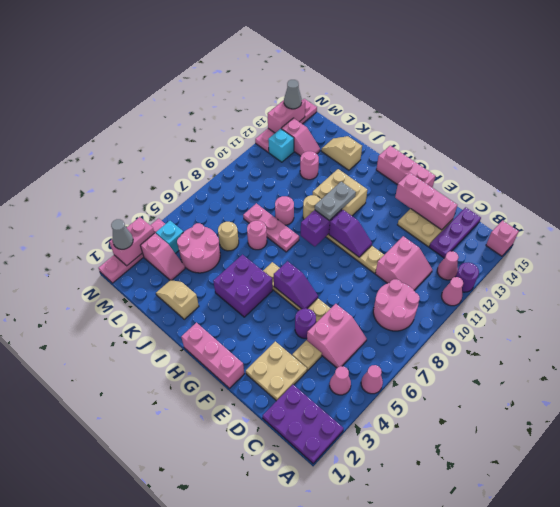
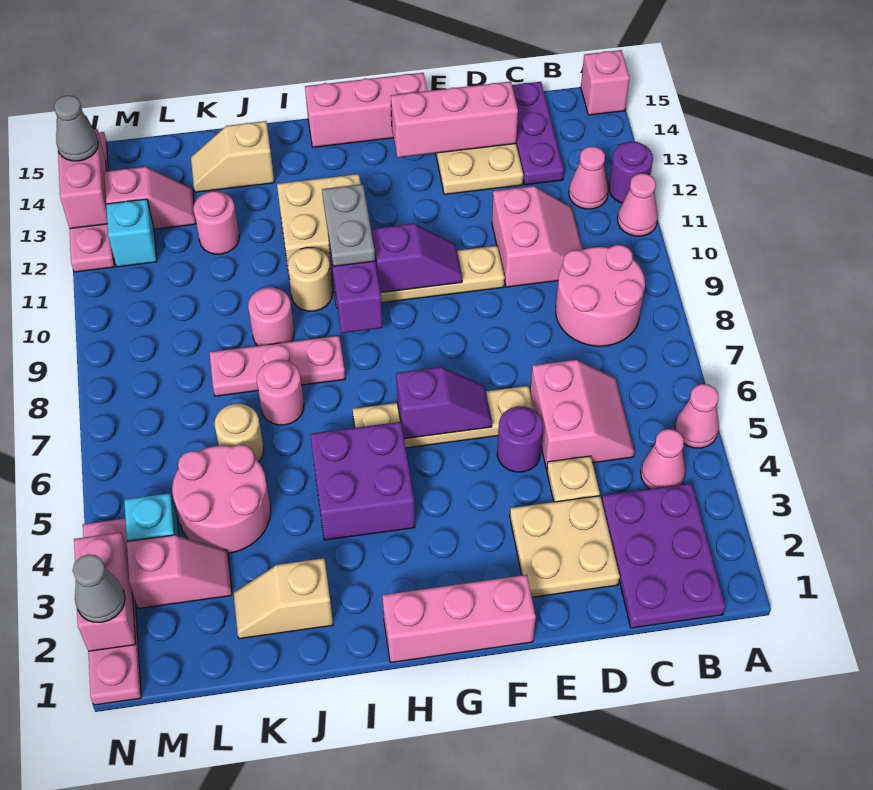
purple plate A1:C2 level 1 -> purple plate B1:C3 level 1

